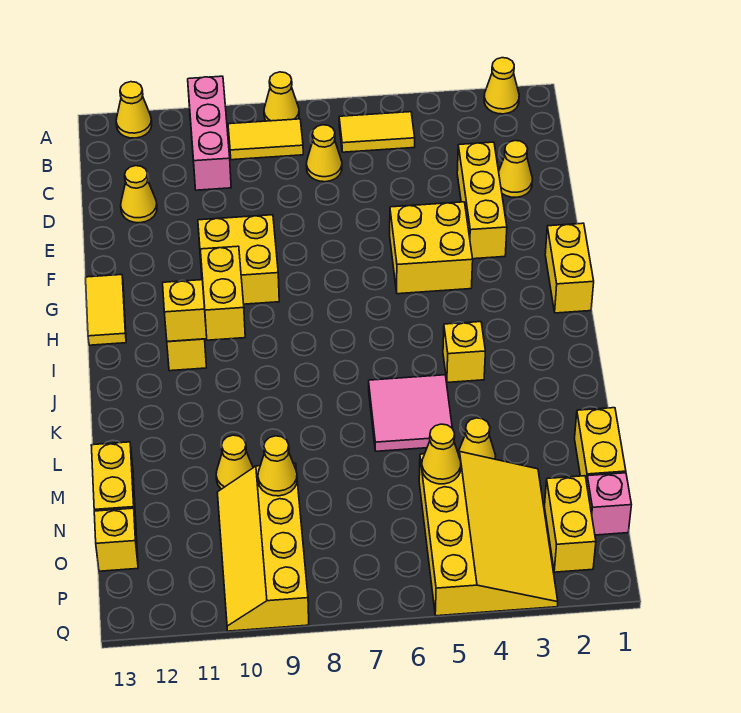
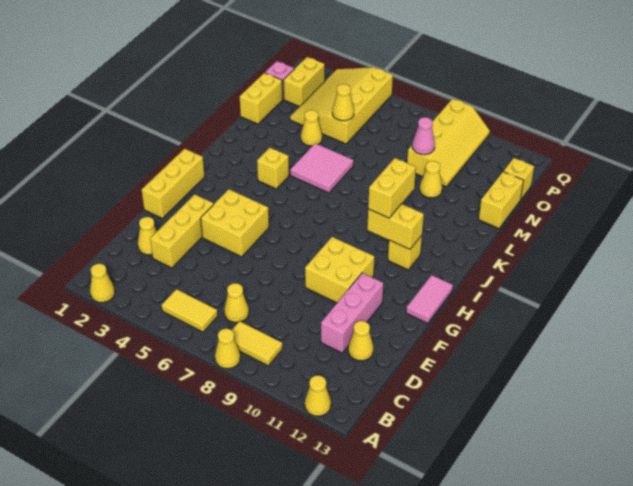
pink brick A10:C10 level 1 -> pink brick D11:F11 level 1
yellow brick G1:H1 level 1 -> yellow brick F1:H1 level 1
yellow tile G13:H13 level 1 -> pink tile G13:H13 level 1
yellow cone N9 level 2 -> pink cone N9 level 2

